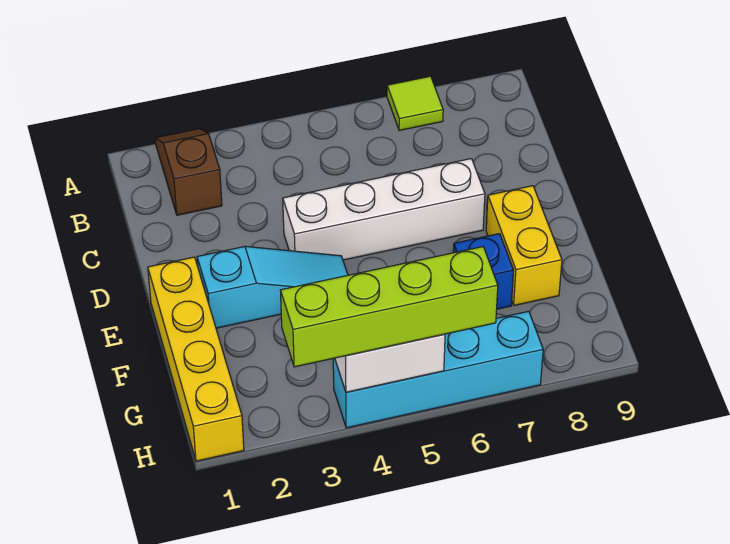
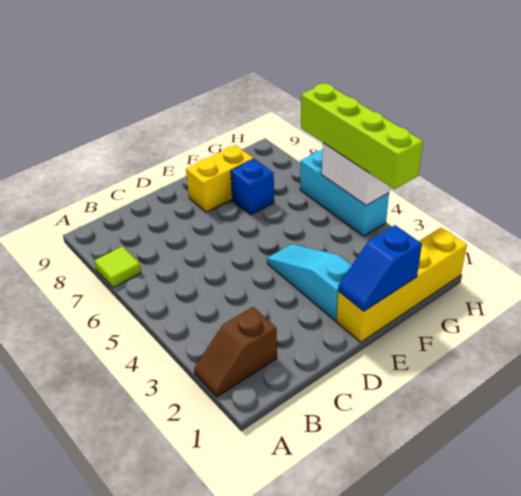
white brick D4:D7 level 1 -> none
none -> blue slope E1:F1 level 2 top F
cyan brick H4:H7 level 1 -> cyan brick H4:H6 level 1

